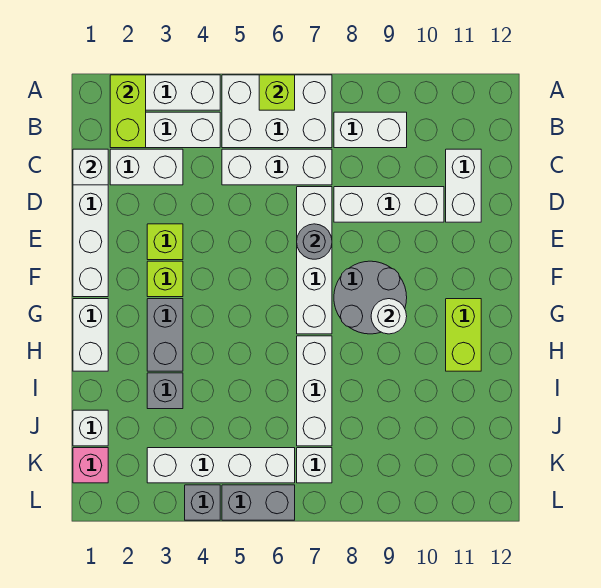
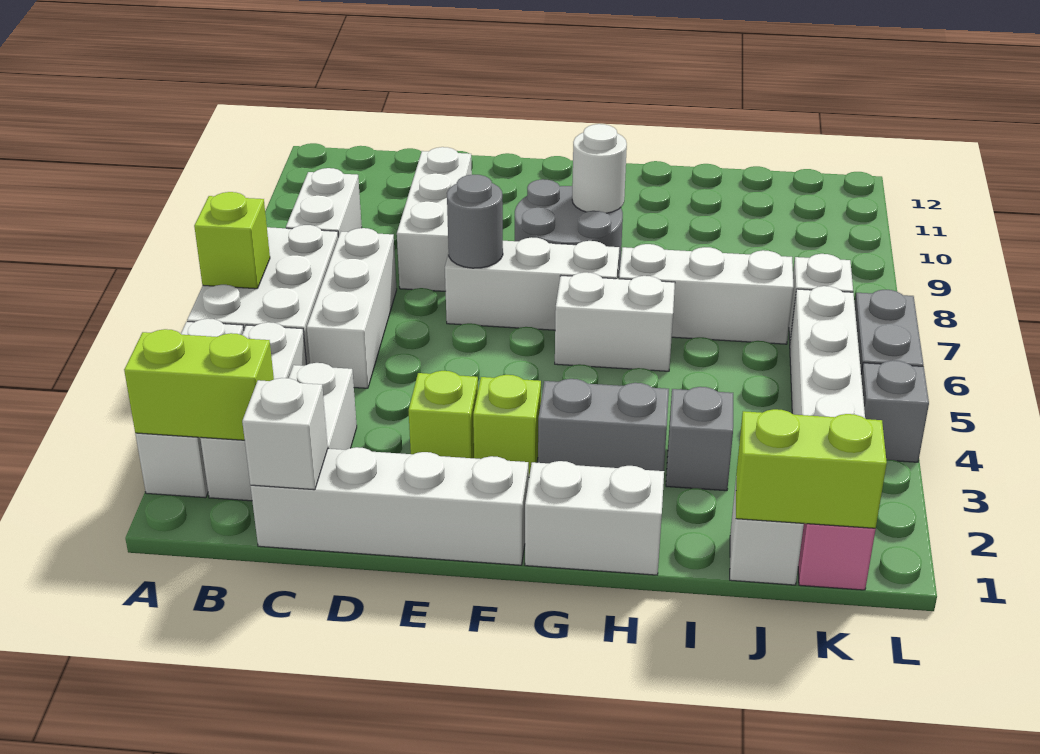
white brick C11:D11 level 1 -> white brick G6:H6 level 1
white brick D7:G7 level 1 -> white brick E7:G7 level 1
lime brick G11:H11 level 1 -> lime brick J1:K1 level 2

